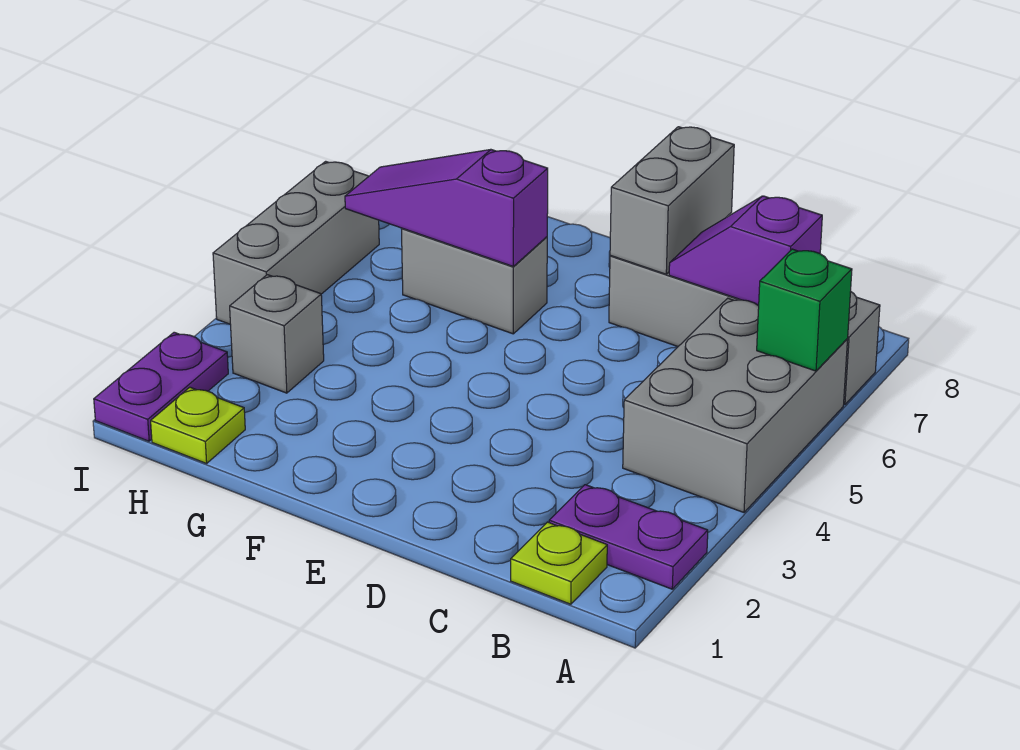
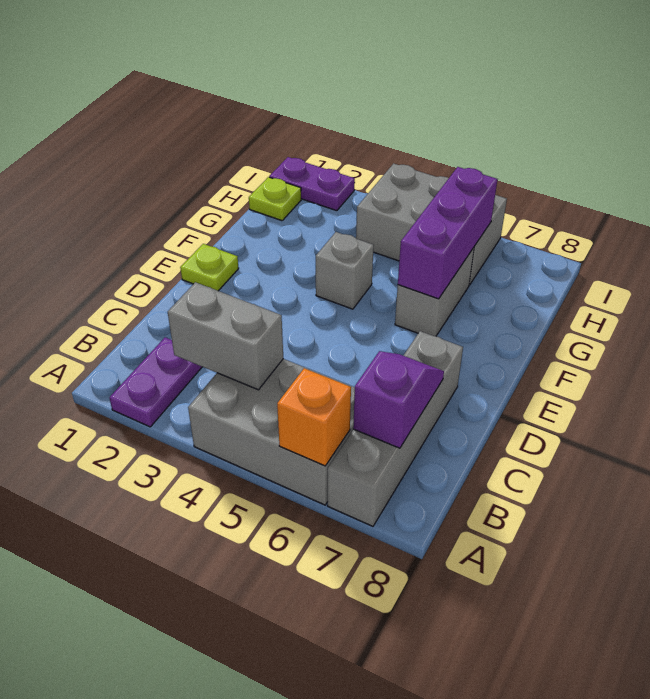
green brick A6 level 2 -> orange brick A6 level 2
lime plate B1 level 1 -> lime plate E1 level 1
grey brick D7:D8 level 2 -> grey brick B3:B4 level 2
purple slope F6:H6 level 2 top F -> purple brick F6:H6 level 2
grey brick H3 level 1 -> grey brick F4 level 1
grey brick I4:I6 level 1 -> grey brick H4:I6 level 1

